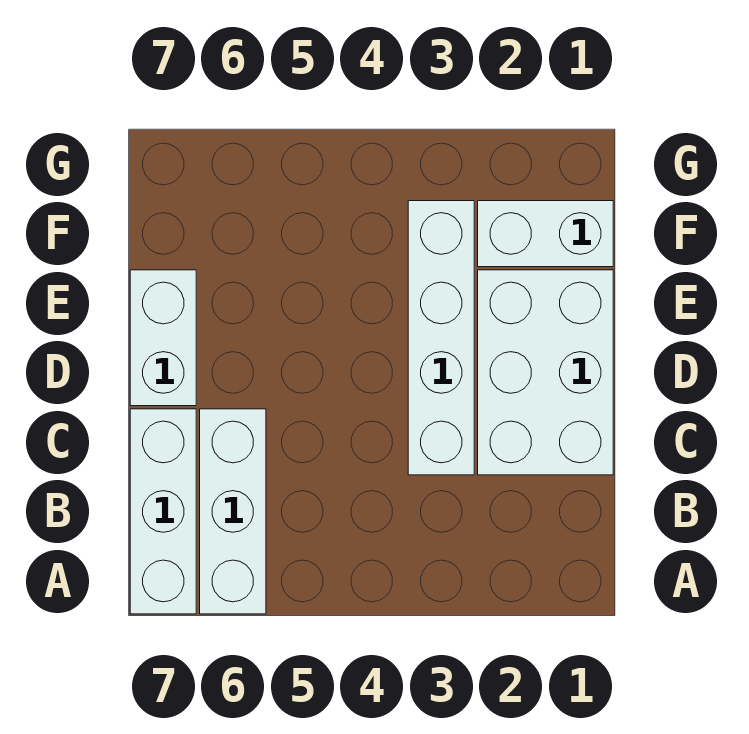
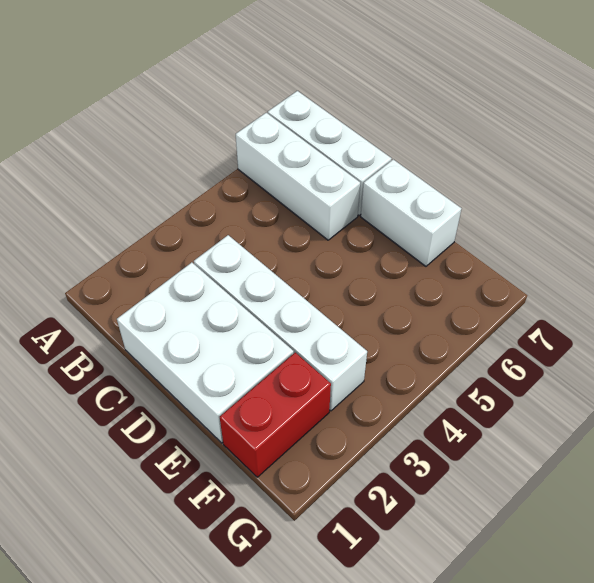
white brick F1:F2 level 1 -> red brick F1:F2 level 1

